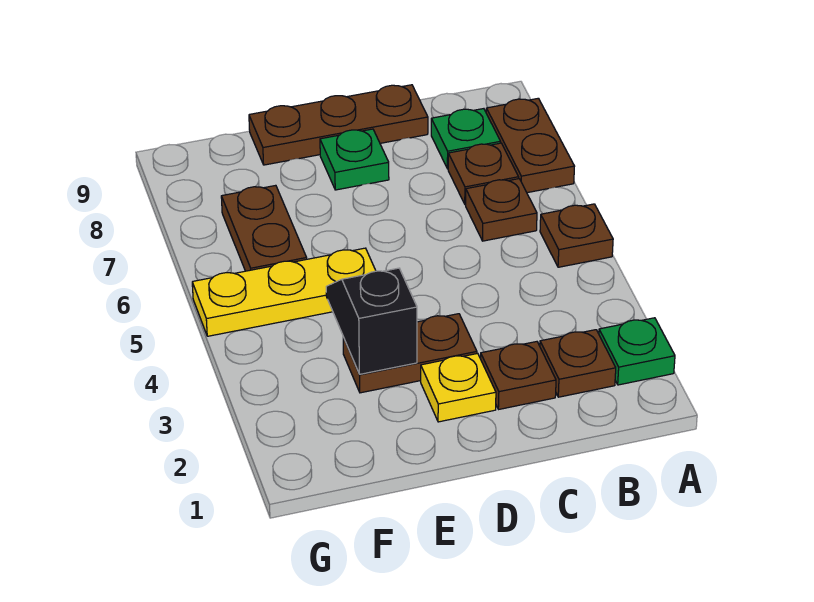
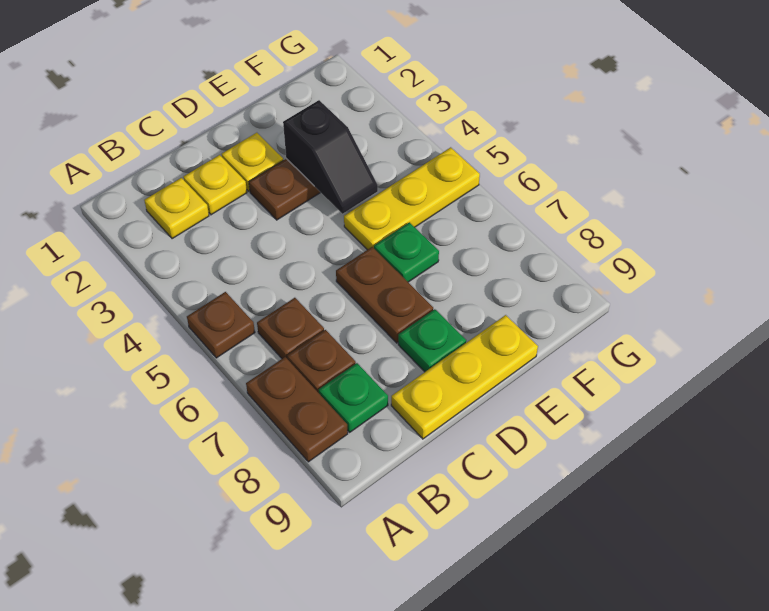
green plate A2 level 1 -> green plate E6 level 1
brown plate B2 level 1 -> yellow plate B2 level 1
brown plate C2 level 1 -> yellow plate C2 level 1
brown plate C9:E9 level 1 -> yellow plate C9:E9 level 1
brown plate F6:F7 level 1 -> brown plate D6:D7 level 1

